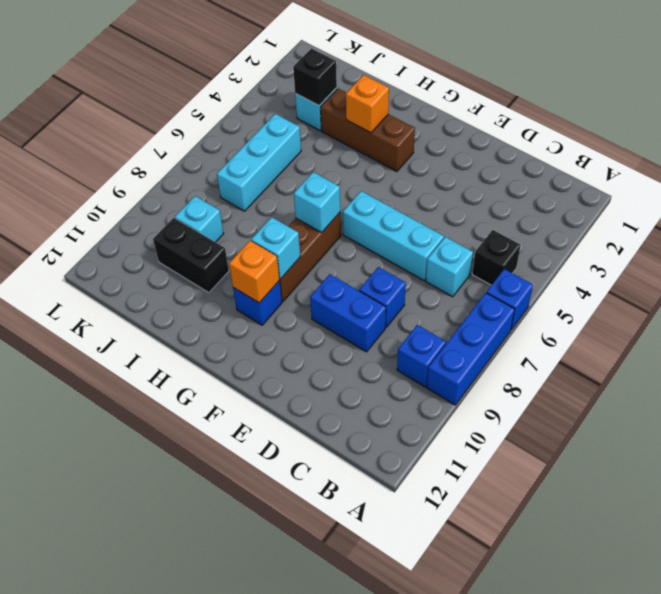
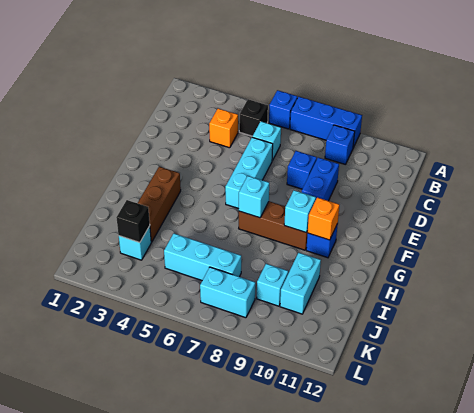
orange brick H3 level 2 -> orange brick C4 level 1
black brick I10:J10 level 1 -> cyan brick I10:J10 level 1
none -> cyan brick K7:K8 level 1

